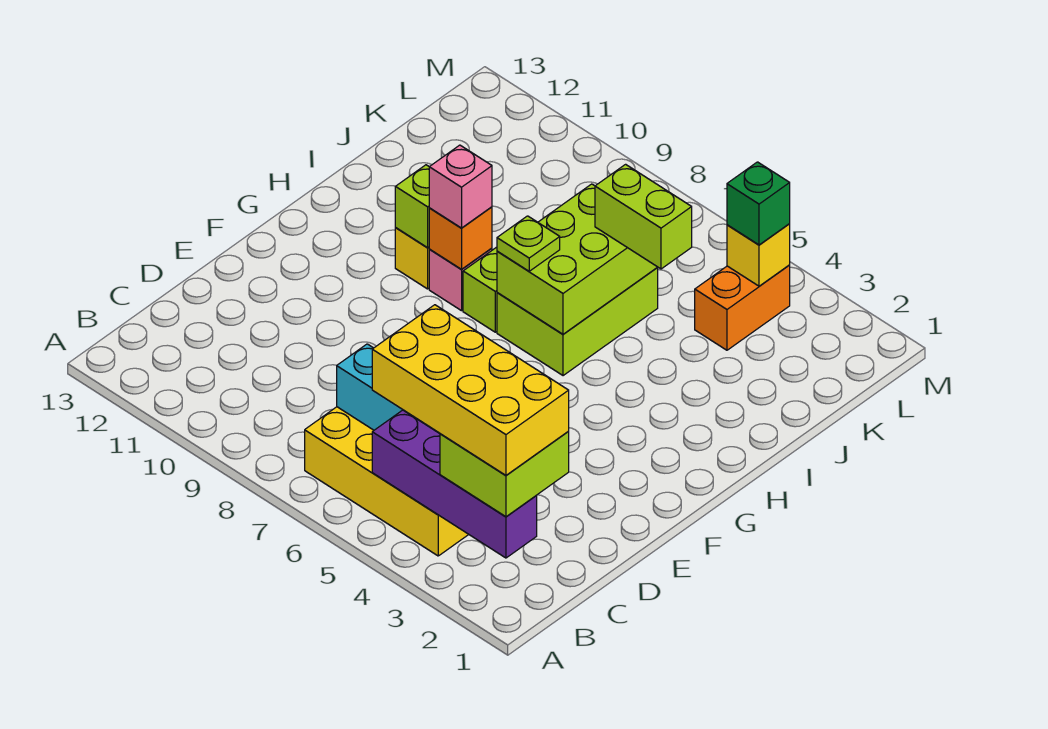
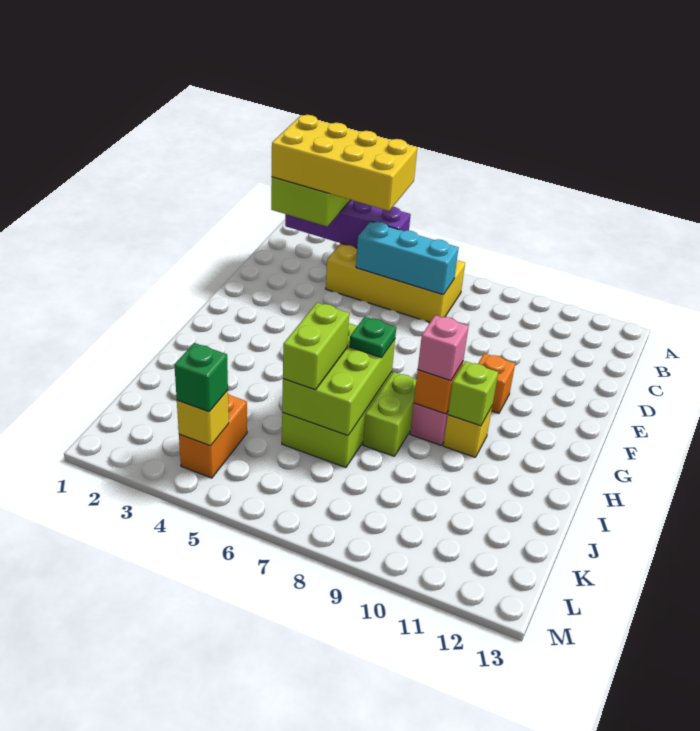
none -> orange brick F10 level 1
lime plate H7 level 3 -> green plate H7 level 3
lime brick J5:J6 level 3 -> lime brick I6:J6 level 3

